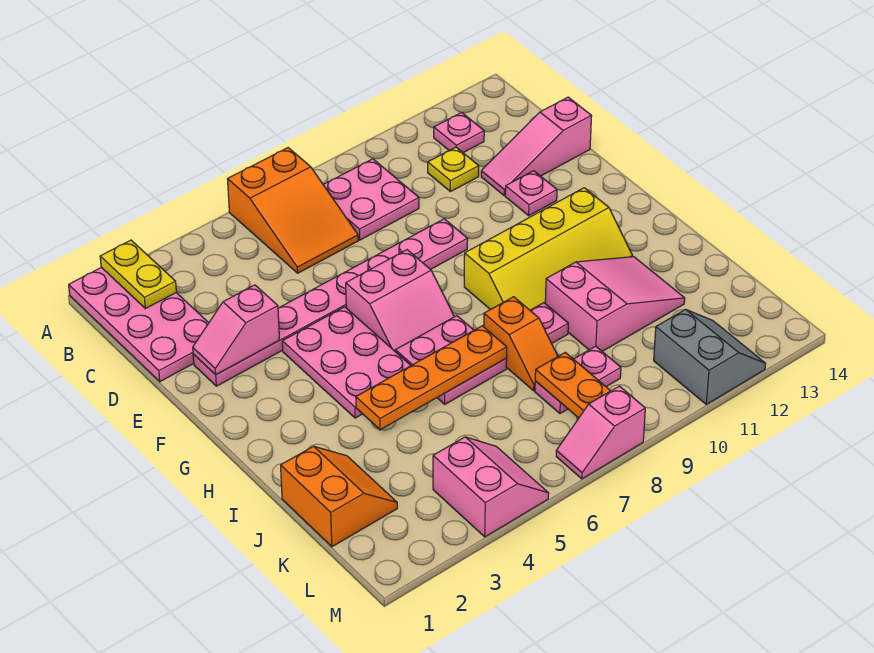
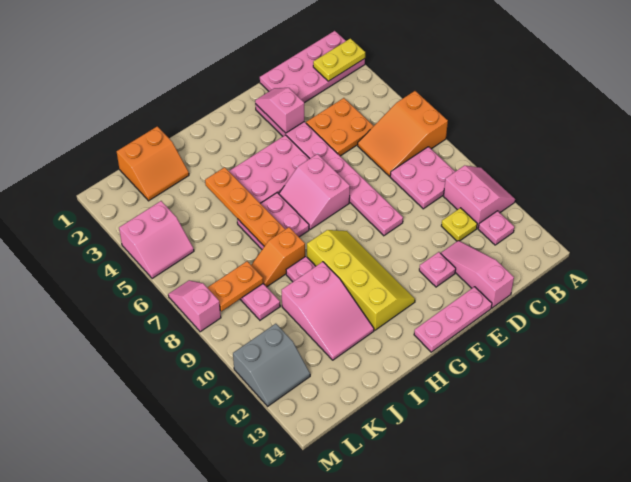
none -> pink slope A10:B11 level 1 top B
none -> orange plate C4:D5 level 1
none -> pink plate E14:G14 level 1
yellow slope G9:H12 level 1 top G -> yellow slope G9:H12 level 1 top H

